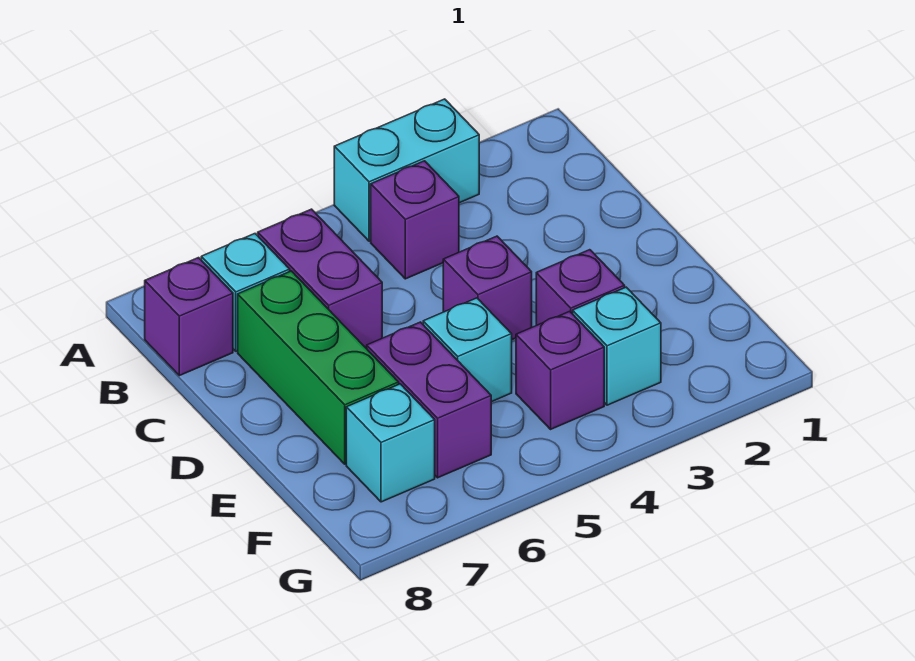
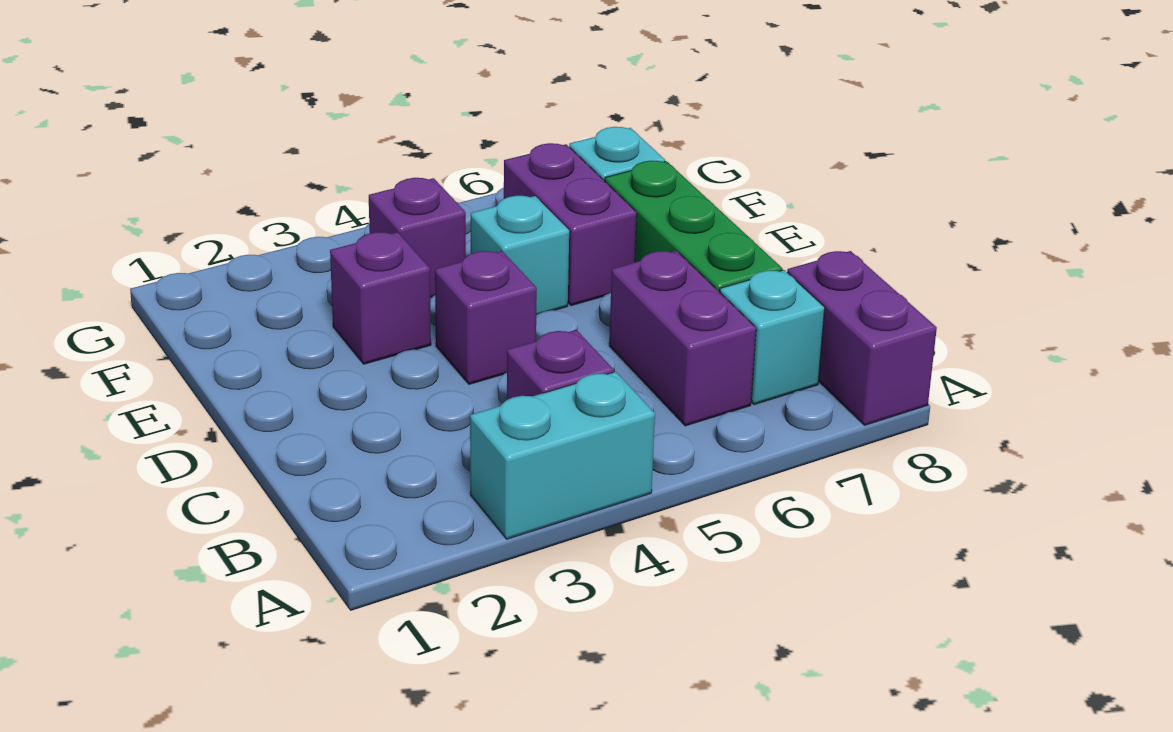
purple brick B8 level 1 -> purple brick A8:B8 level 1
cyan brick F3 level 1 -> none

